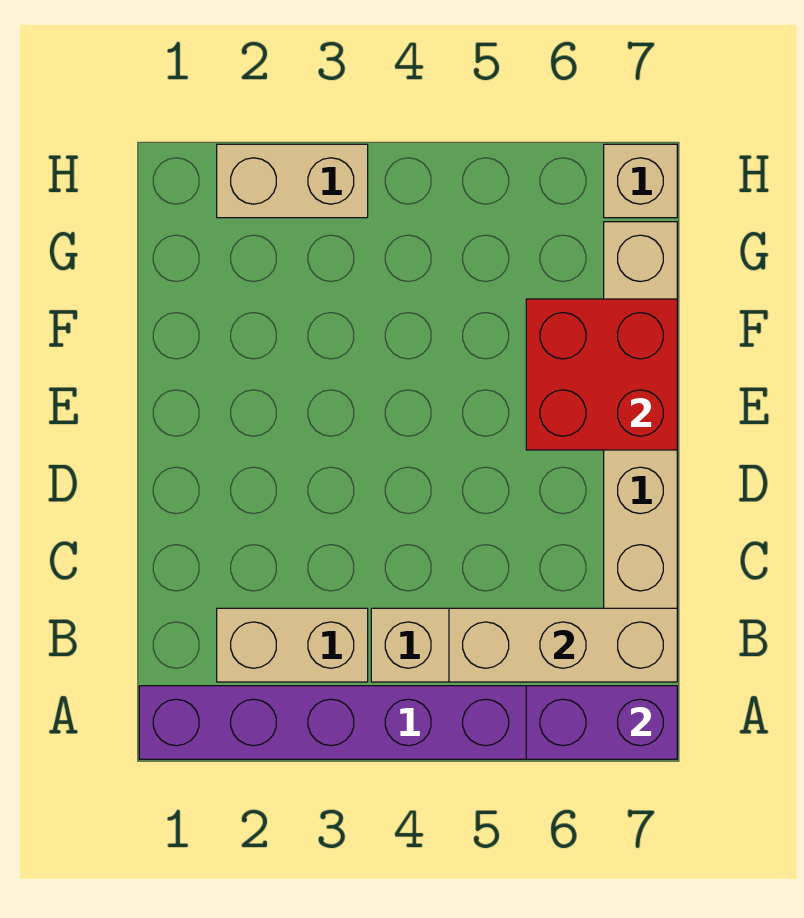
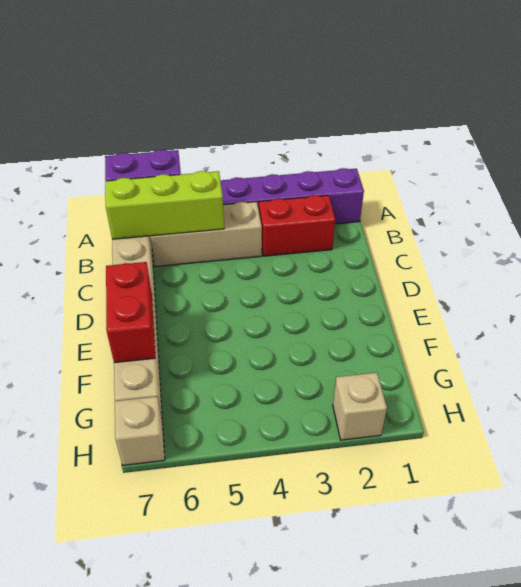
tan brick B2:B3 level 1 -> red brick B2:B3 level 1
tan brick B5:B7 level 2 -> lime brick B5:B7 level 2
red brick E6:F7 level 2 -> red brick E7:F7 level 2
tan brick H2:H3 level 1 -> tan brick H2 level 1

